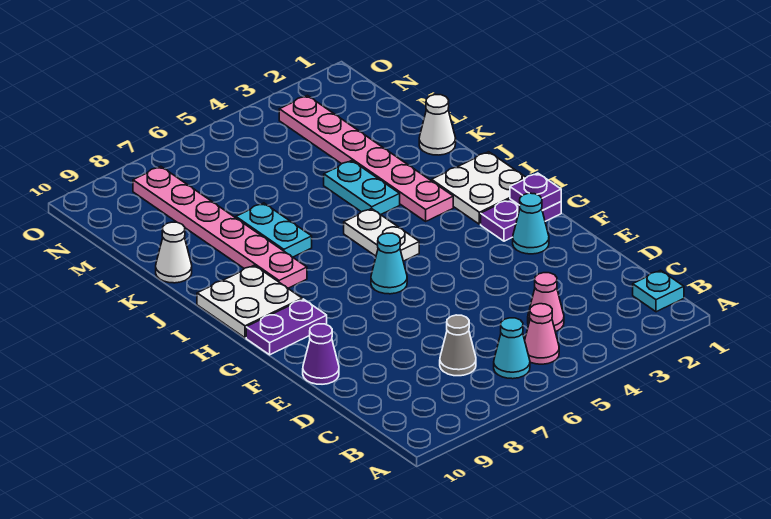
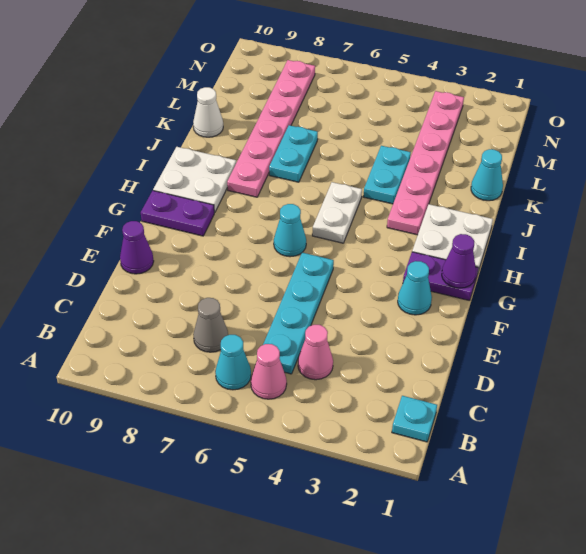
none -> cyan plate C5:F5 level 1
purple plate G1 level 2 -> purple cone G1 level 2
white cone K1 level 1 -> cyan cone K1 level 1

